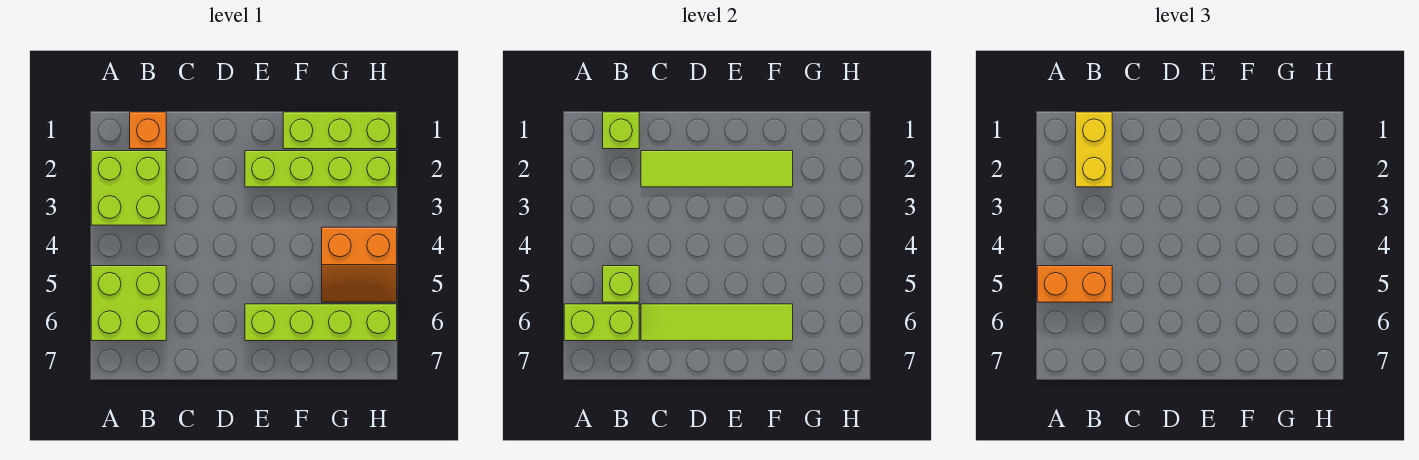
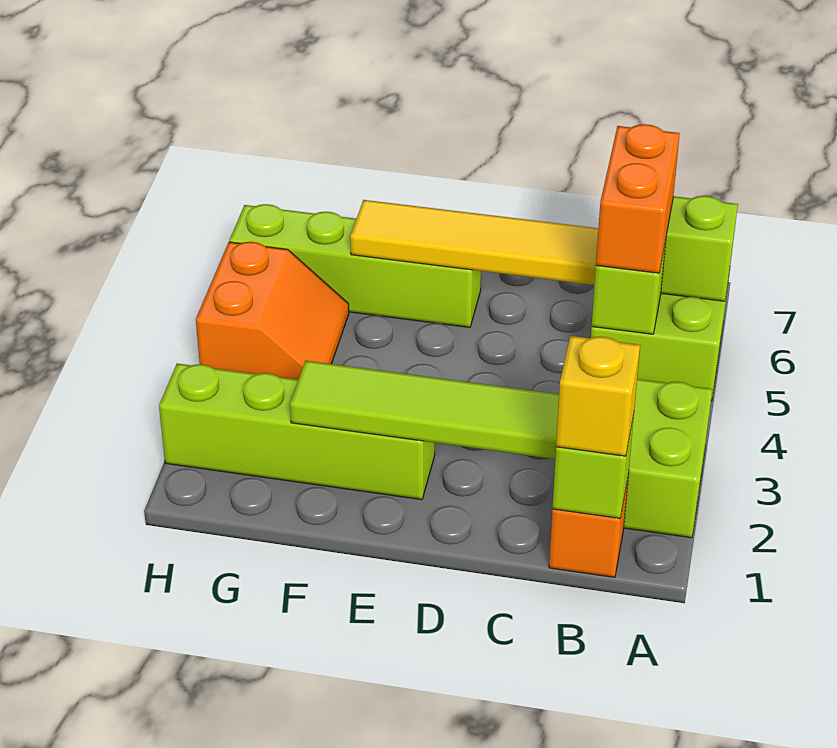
orange brick A5:B5 level 3 -> orange brick B5:B6 level 3
yellow brick B1:B2 level 3 -> yellow brick B1 level 3
lime tile C6:F6 level 2 -> yellow tile C6:F6 level 2
lime brick F1:H1 level 1 -> none
orange slope G4:H5 level 1 top 4 -> orange slope G4:H5 level 1 top H

